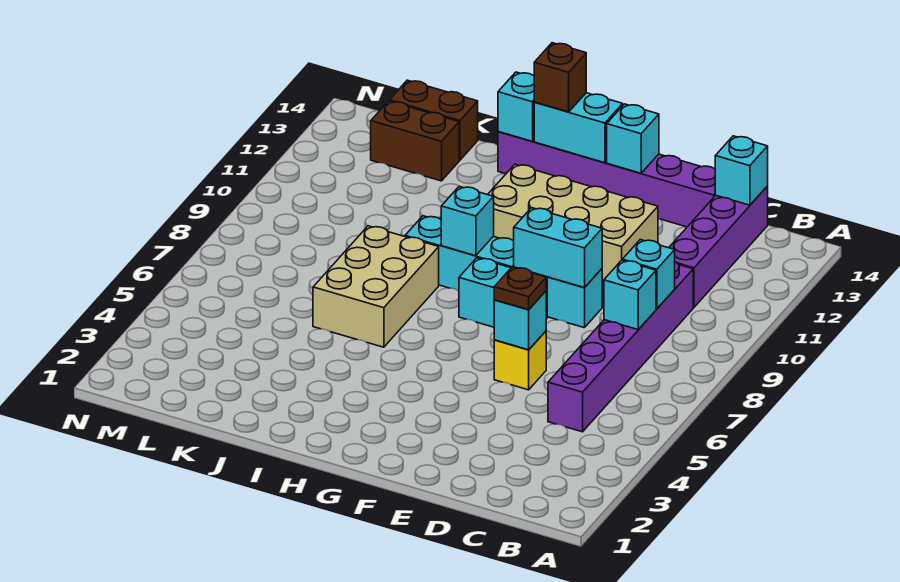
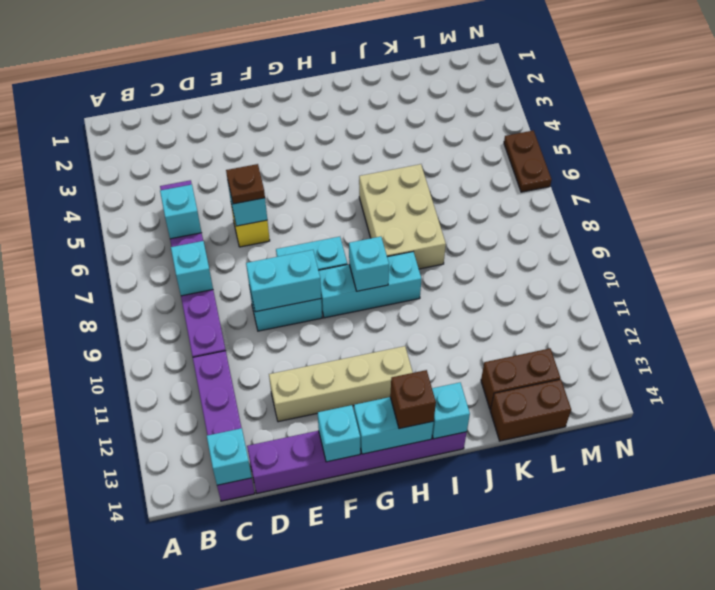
cyan brick C9 level 2 -> cyan brick C6 level 2
tan brick E11:H12 level 1 -> tan brick E12:H12 level 1
none -> brown plate N5:N6 level 1

